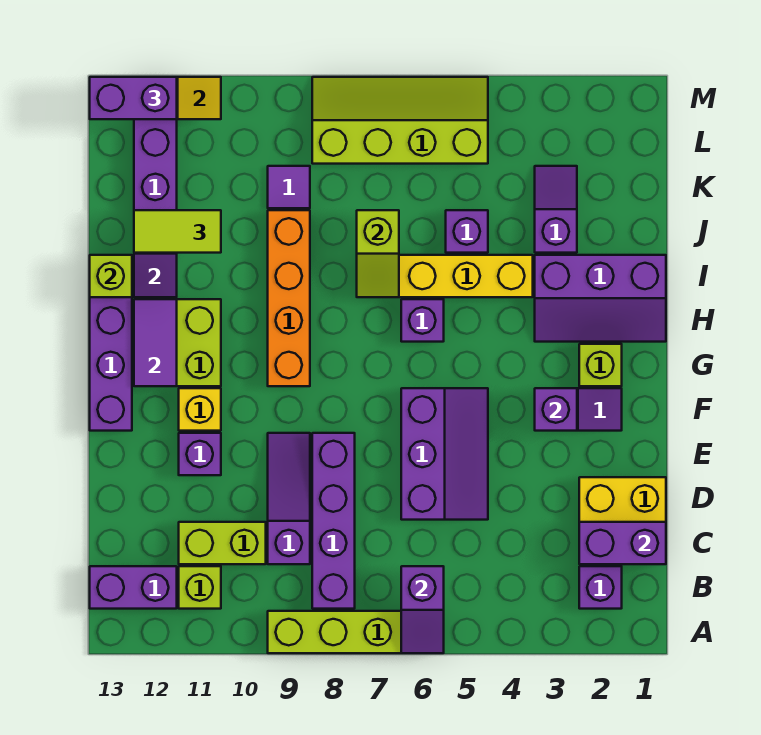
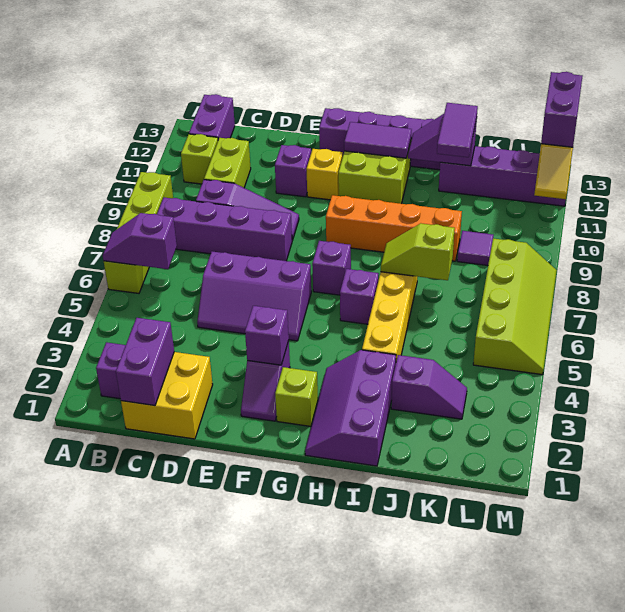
lime brick I13 level 2 -> none
purple brick J5 level 1 -> purple brick G7 level 1
lime tile J11:J12 level 3 -> purple tile J11:J12 level 3

